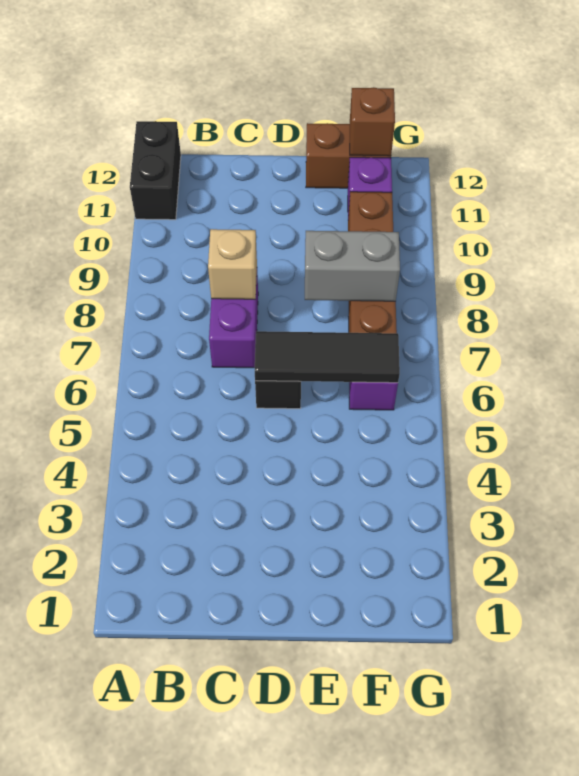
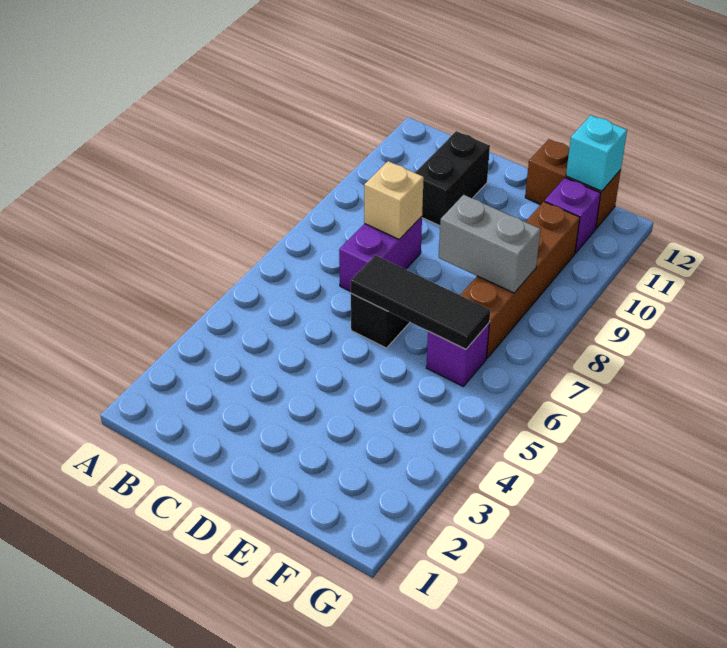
black brick A11:A12 level 1 -> black brick C10:C11 level 1
brown brick F12 level 2 -> cyan brick F12 level 2

